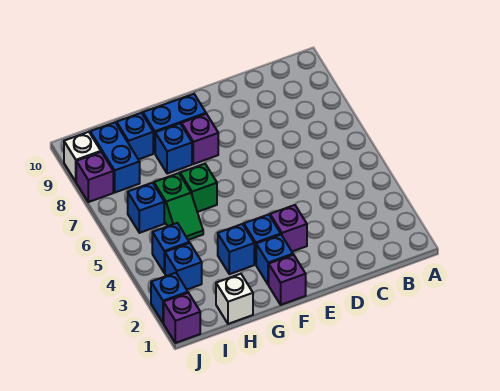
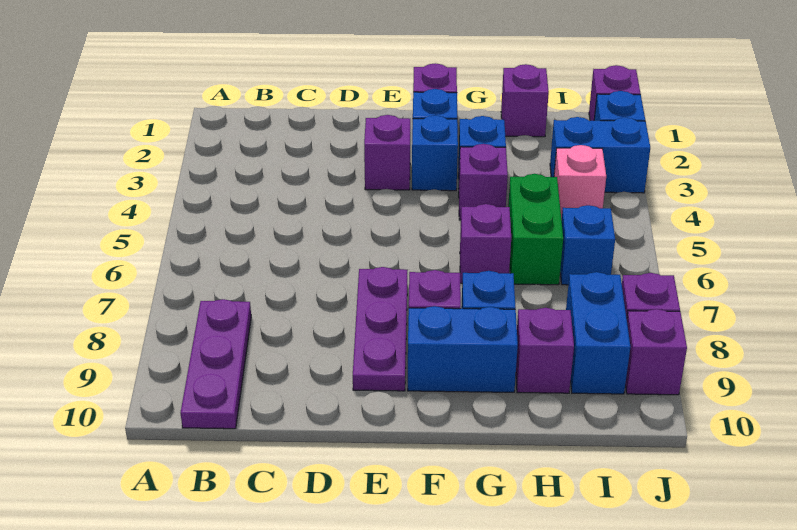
none -> purple plate B8:B10 level 1
none -> purple plate E7:E9 level 1
none -> purple brick G4 level 1
green brick G6 level 1 -> purple brick G6 level 1
white brick H1 level 1 -> purple brick H1 level 1
green slope H5:H6 level 1 top 6 -> green brick H5:H6 level 1
blue brick H9 level 1 -> purple brick H9 level 1
blue brick I3 level 1 -> blue brick I3:J3 level 1
blue brick I4 level 1 -> pink brick I4 level 1
white brick J9 level 1 -> purple brick J9 level 1

